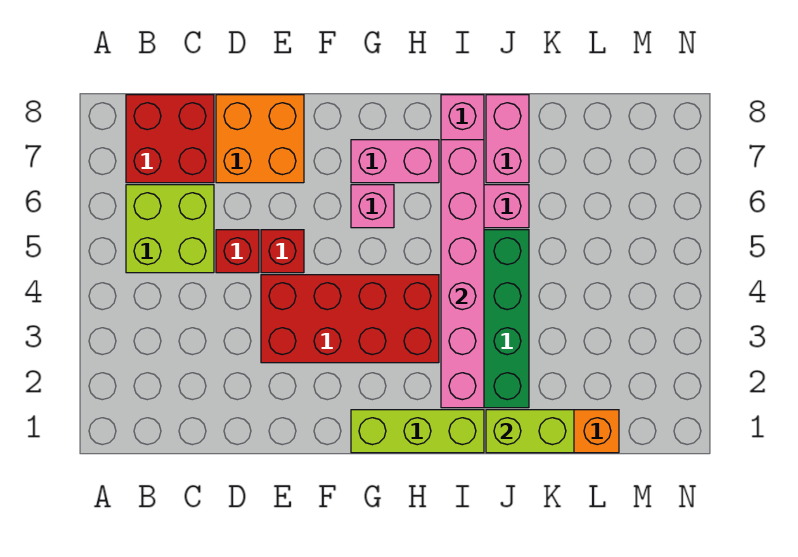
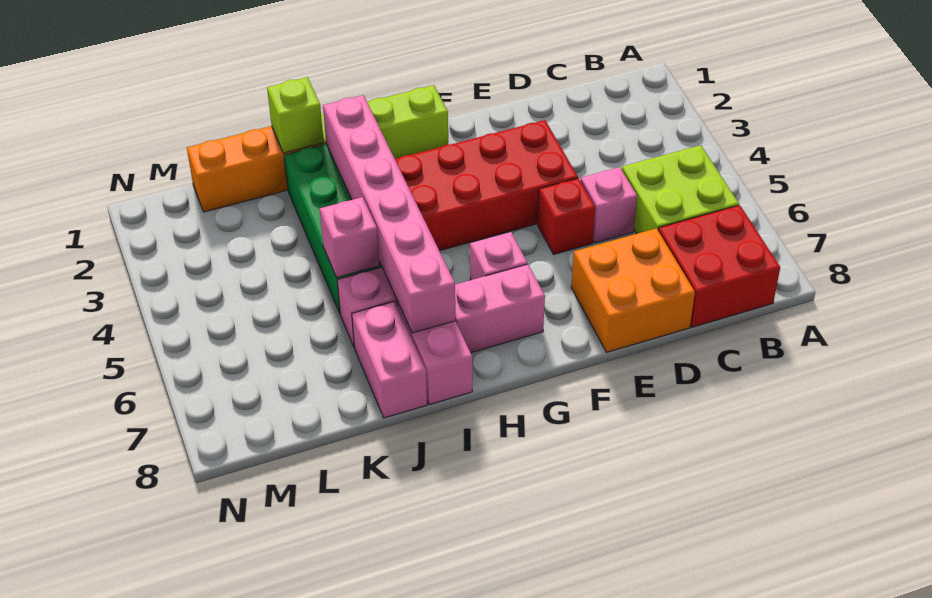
red brick D5 level 1 -> pink brick D5 level 1
lime brick J1:K1 level 2 -> lime brick J1 level 2
none -> pink brick J5 level 2

